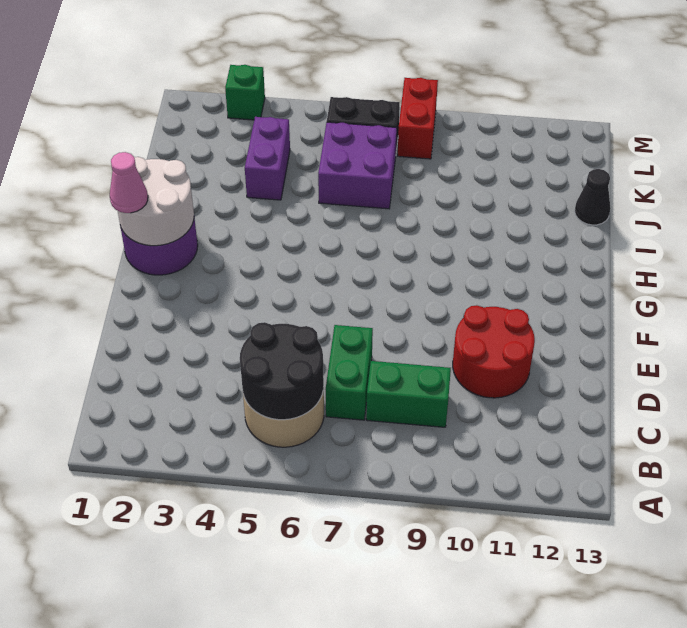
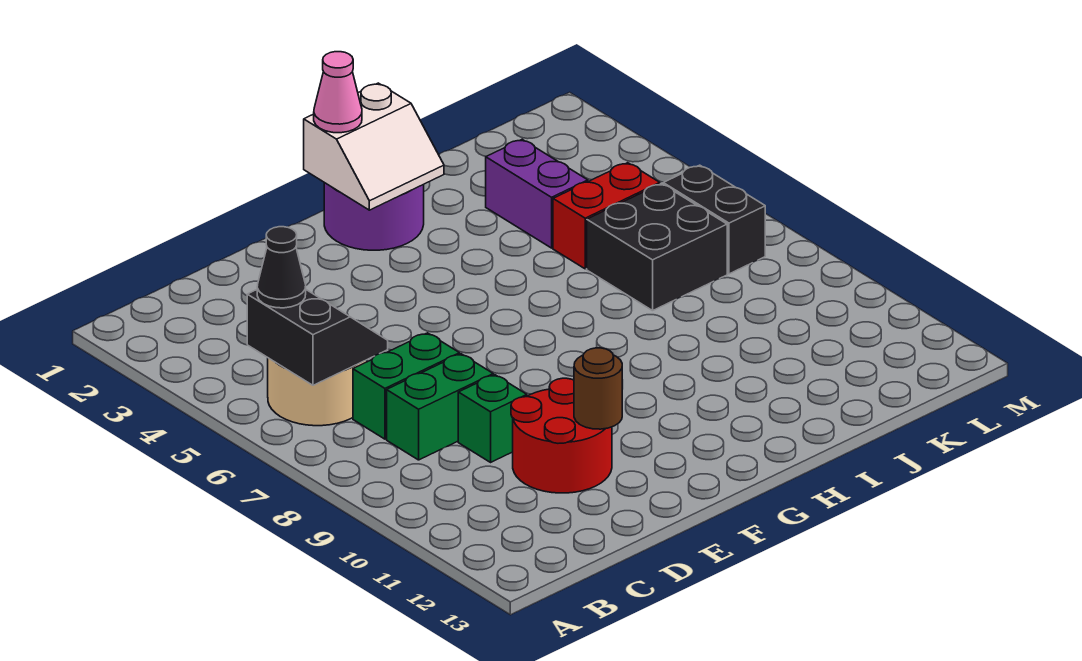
black round brick B5:C6 level 2 -> black slope B5:C6 level 2 top B
green brick C8:C9 level 1 -> green brick C8:D8 level 1
none -> brown round brick E11 level 2
white round brick G1:H2 level 2 -> white slope G1:H2 level 2 top 1
purple brick J4:K4 level 1 -> purple brick J3:J4 level 1
purple brick J6:K7 level 1 -> black brick J6:K7 level 1
black cone J13 level 1 -> black cone B5 level 3
red brick L8:M8 level 1 -> red brick J5:K5 level 1
green brick M3 level 1 -> green brick D9 level 1

